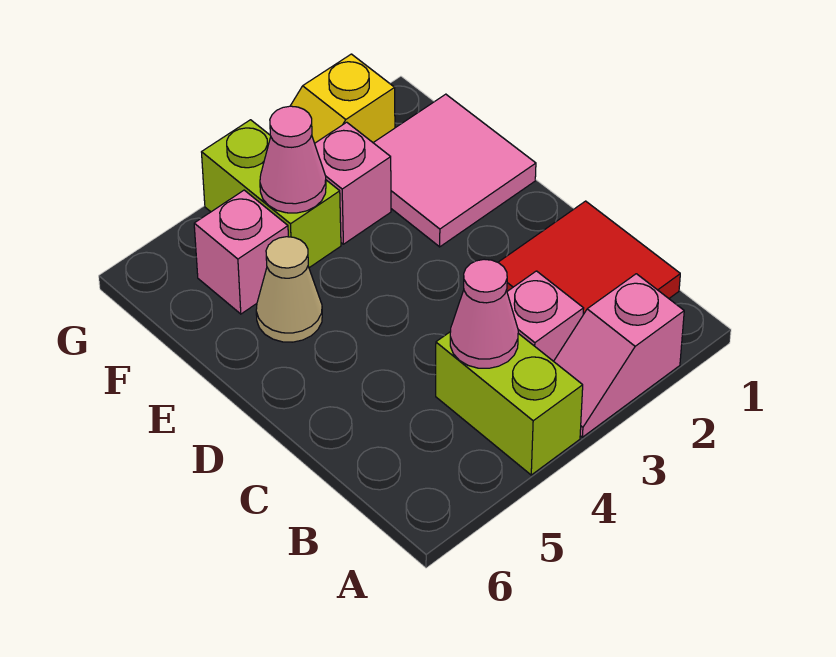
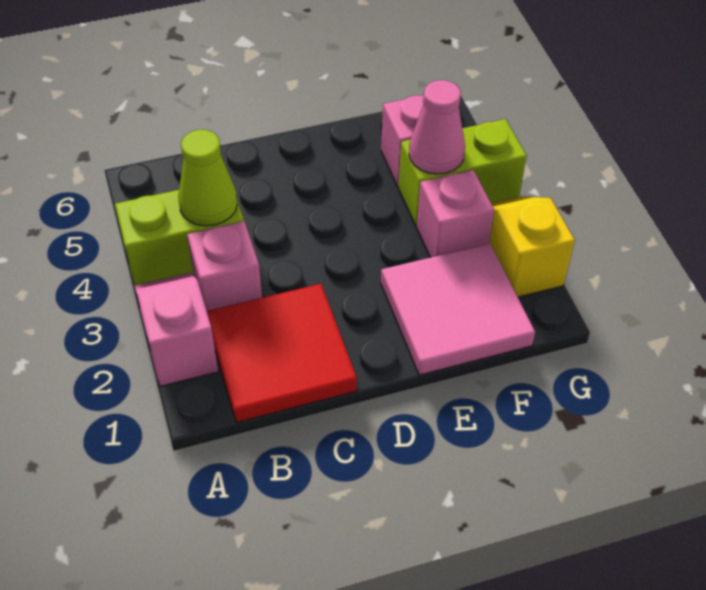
pink cone B4 level 2 -> lime cone B4 level 2
tan cone E5 level 1 -> none

